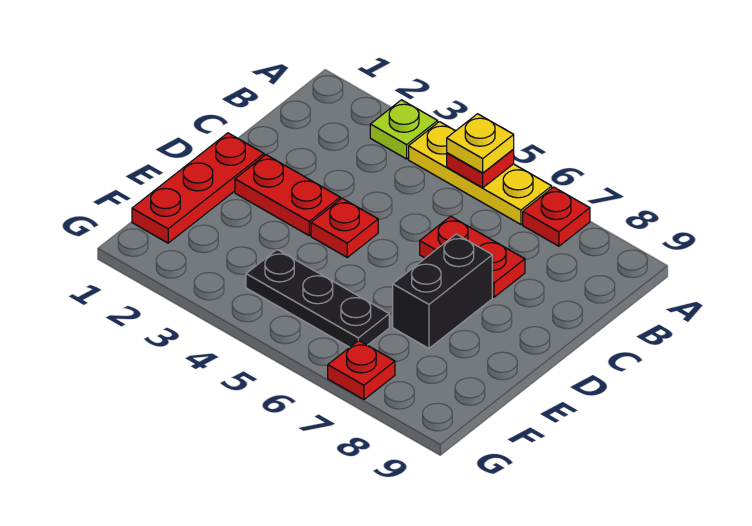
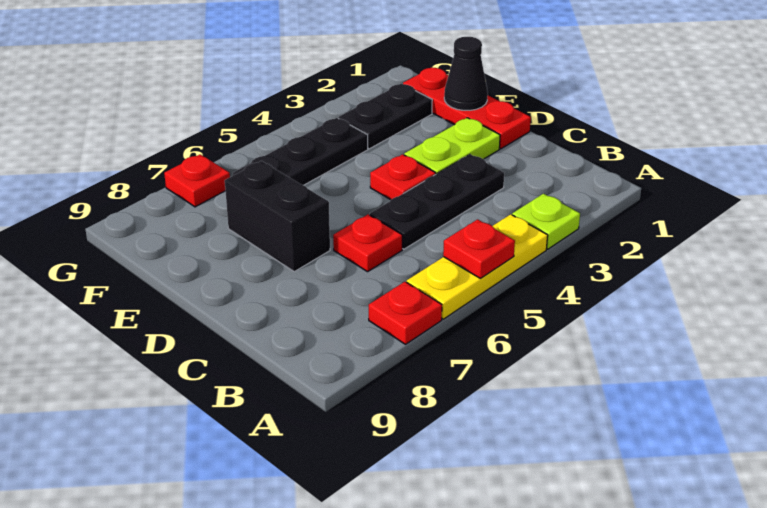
yellow plate A5 level 3 -> none
none -> black plate C3:C5 level 1
red plate C6:C7 level 1 -> red plate C6 level 1
red plate D2:D3 level 1 -> lime plate D2:D3 level 1
none -> black cone E1 level 2
none -> black plate F2:F3 level 1

